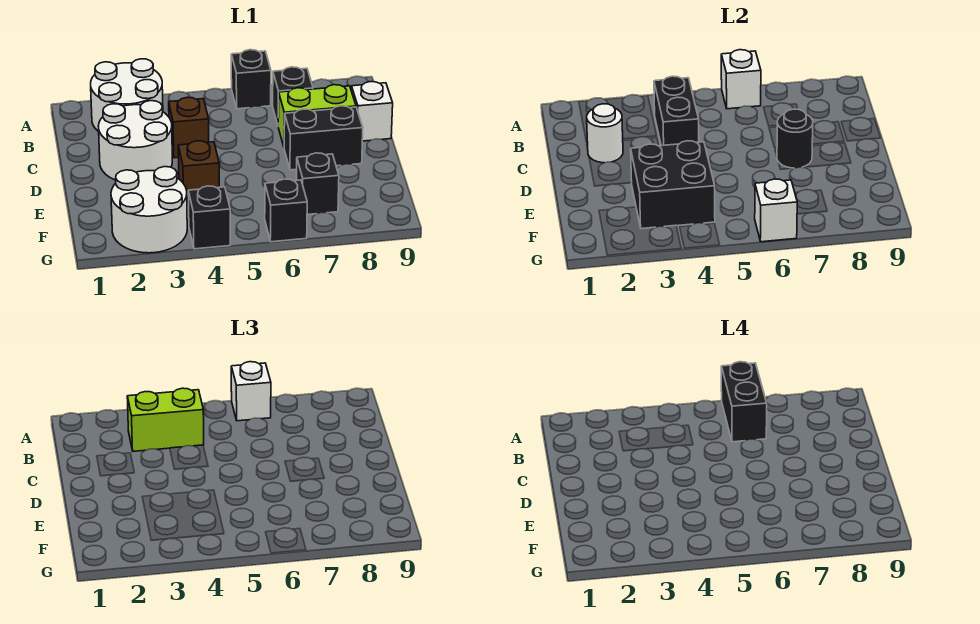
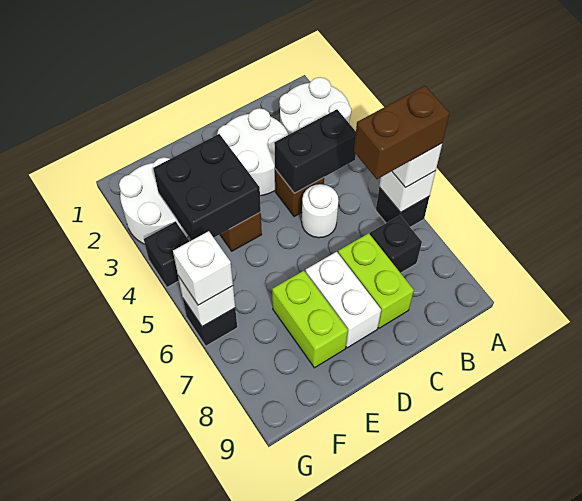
black brick A6:B6 level 4 -> brown brick A6:B6 level 4
lime brick B3:B4 level 3 -> lime brick E7:E8 level 1
white round brick C2 level 2 -> white round brick C5 level 1
white brick C9 level 1 -> white brick G6 level 3
black brick D7:D8 level 1 -> white brick D7:D8 level 1
black round brick D7 level 2 -> none
black brick F7 level 1 -> none

